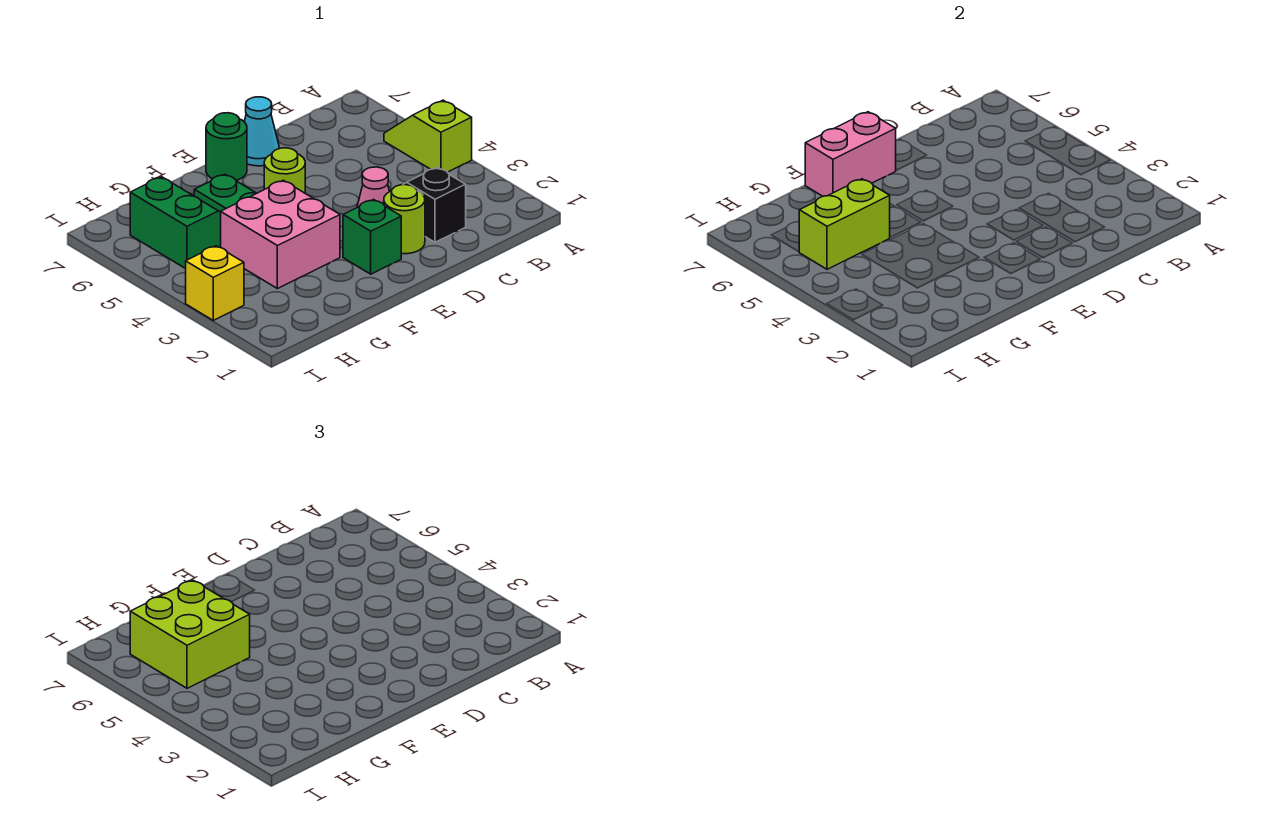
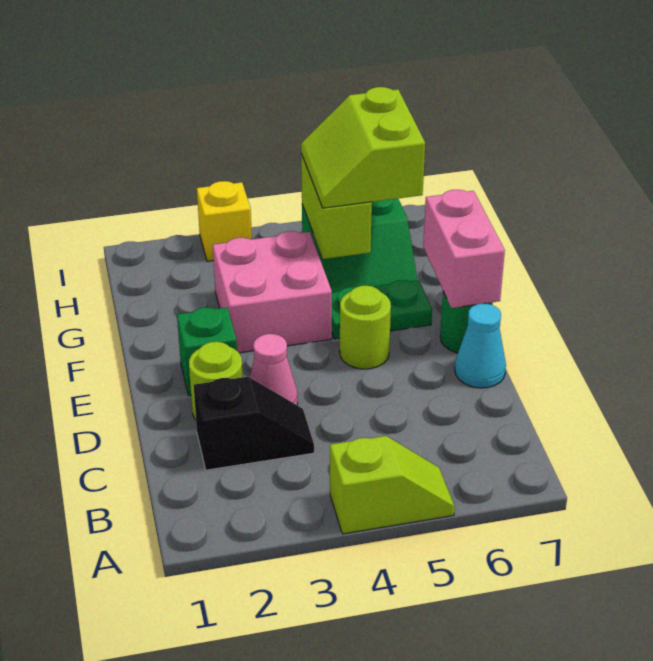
lime brick G5:H6 level 3 -> lime slope G5:H6 level 3 top 6

